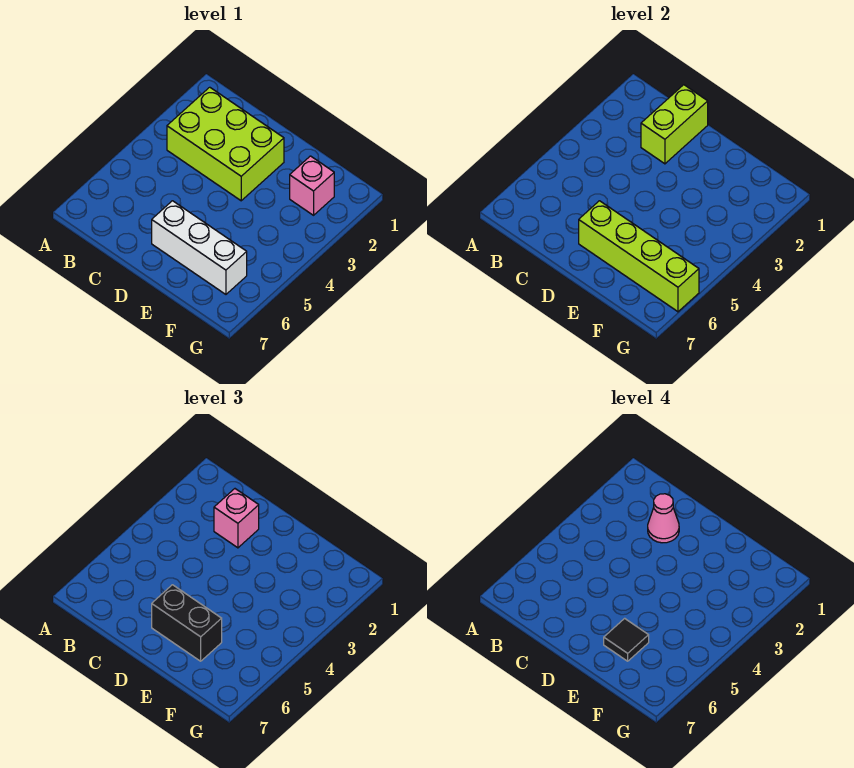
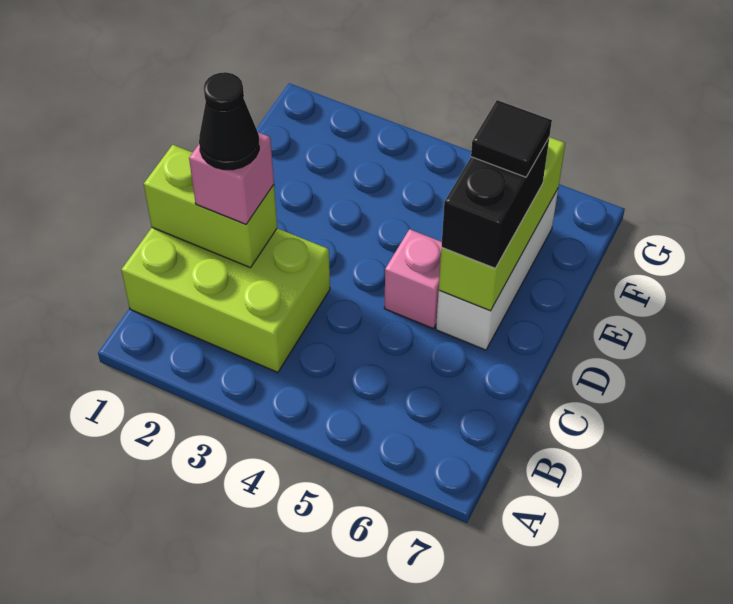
lime brick B2:D3 level 1 -> lime brick B1:C3 level 1
pink cone C2 level 4 -> black cone C2 level 4
lime brick D6:G6 level 2 -> lime brick D6:F6 level 2
pink brick F2 level 1 -> pink brick D5 level 1

